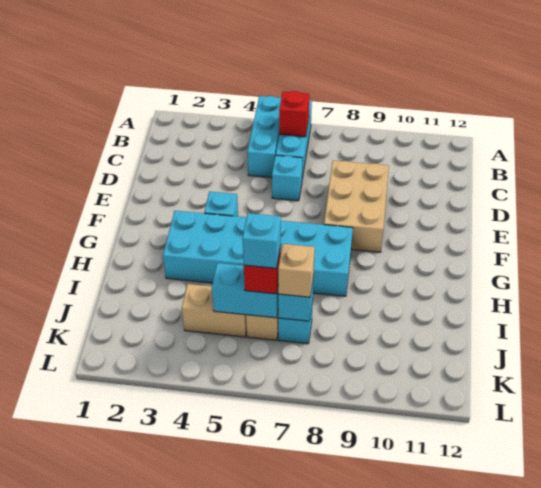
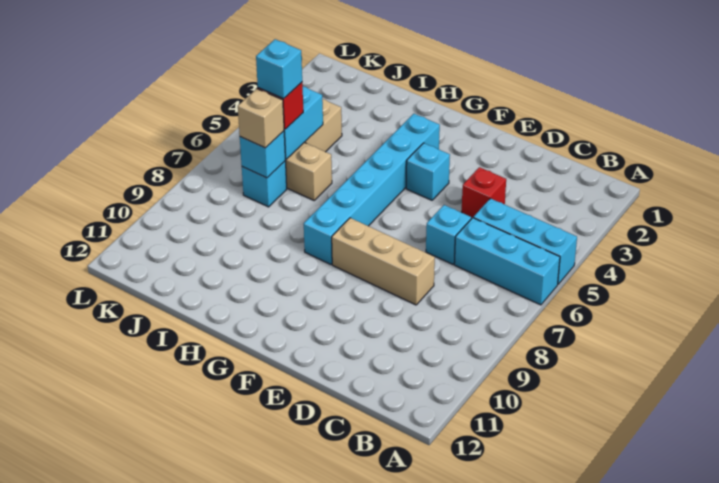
red brick B6 level 2 -> red brick D4 level 1
tan brick D8:F9 level 1 -> tan brick D8:F8 level 1
cyan brick G3:H8 level 1 -> cyan brick G3:G8 level 1

